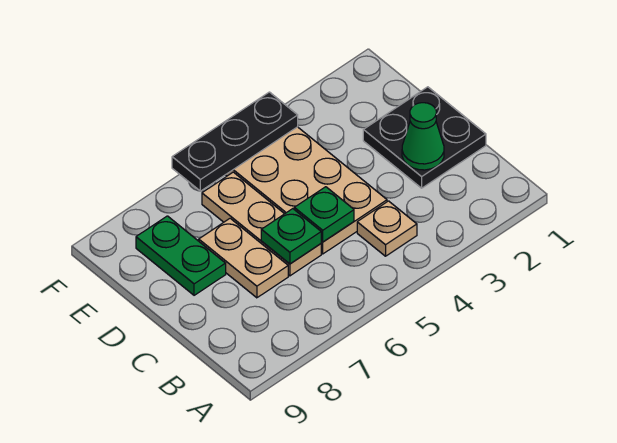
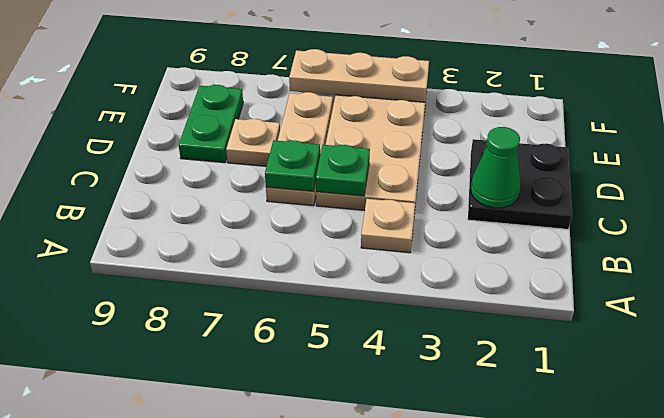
tan plate C7:D7 level 1 -> tan plate D7 level 1
black plate F4:F6 level 2 -> tan plate F4:F6 level 2

